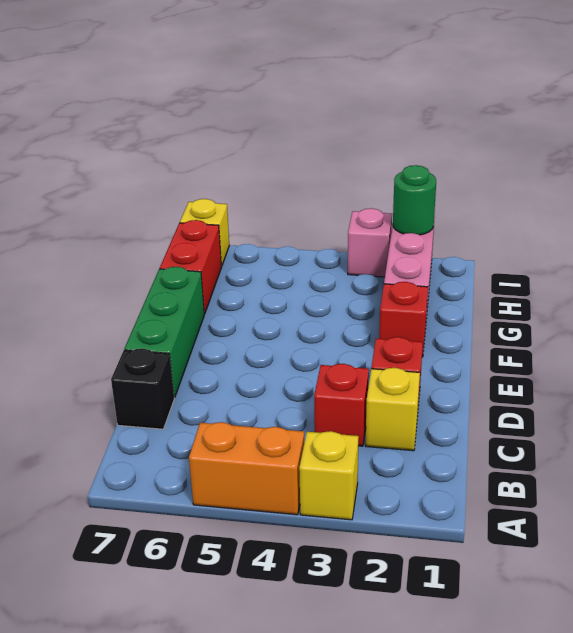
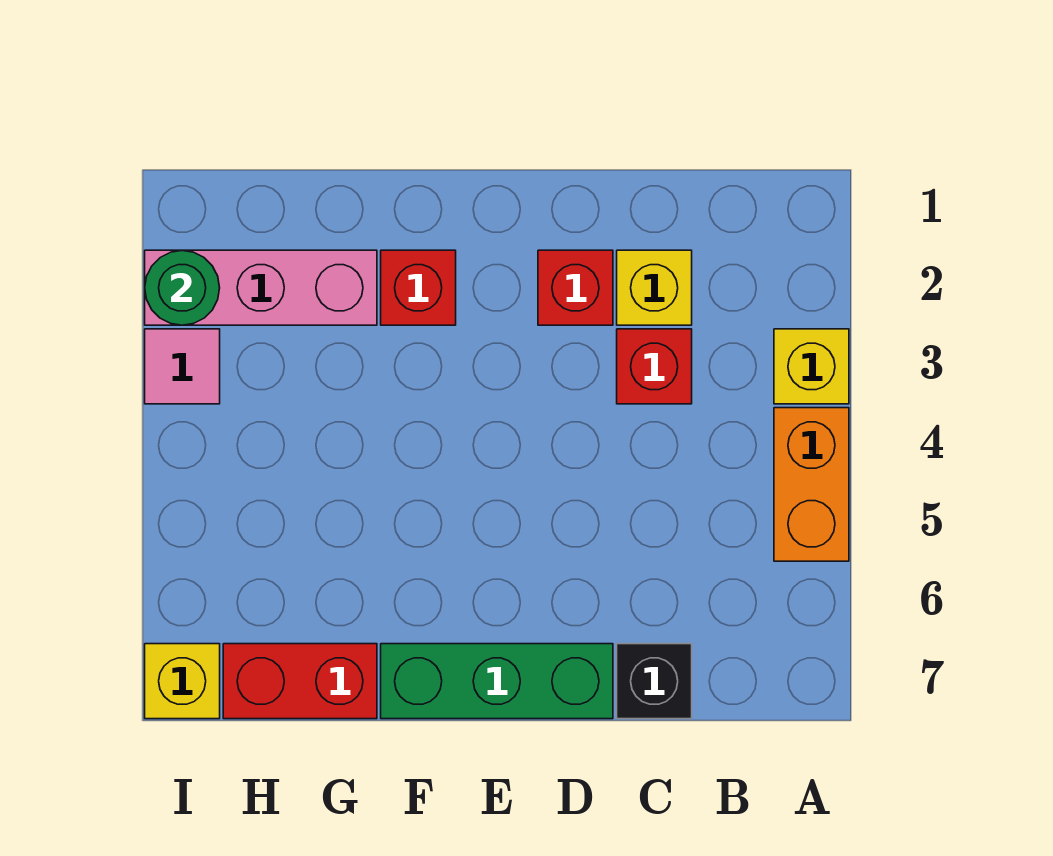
pink brick I3 level 1 -> pink tile I3 level 1

